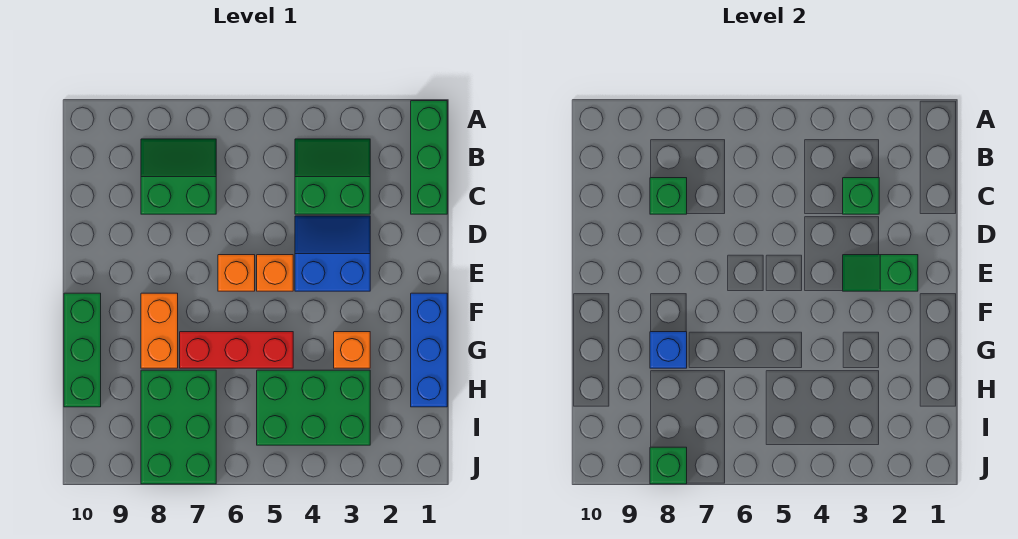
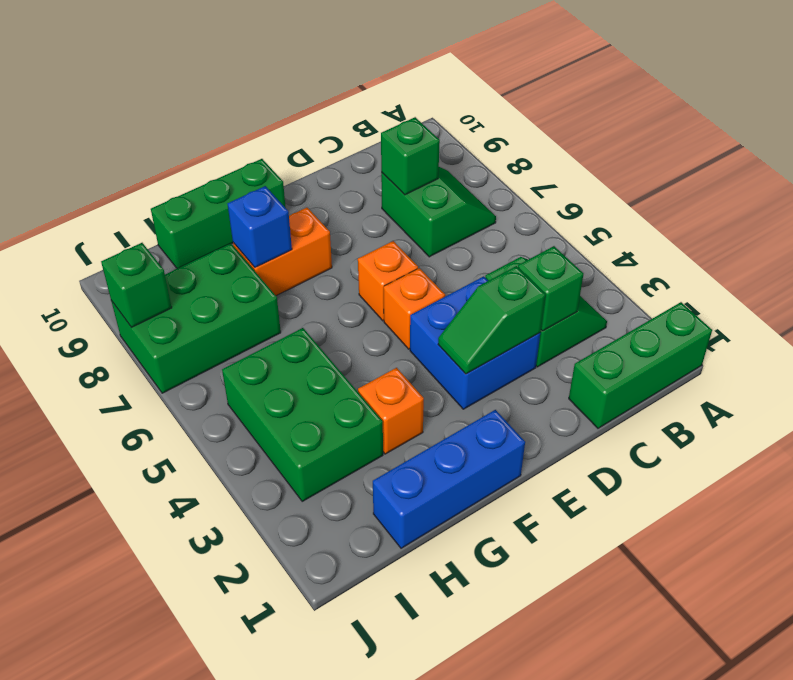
blue slope D3:E4 level 1 top E -> blue brick D3:E4 level 1
green slope E2:E3 level 2 top 2 -> green slope D3:E3 level 2 top D
red brick G5:G7 level 1 -> none

